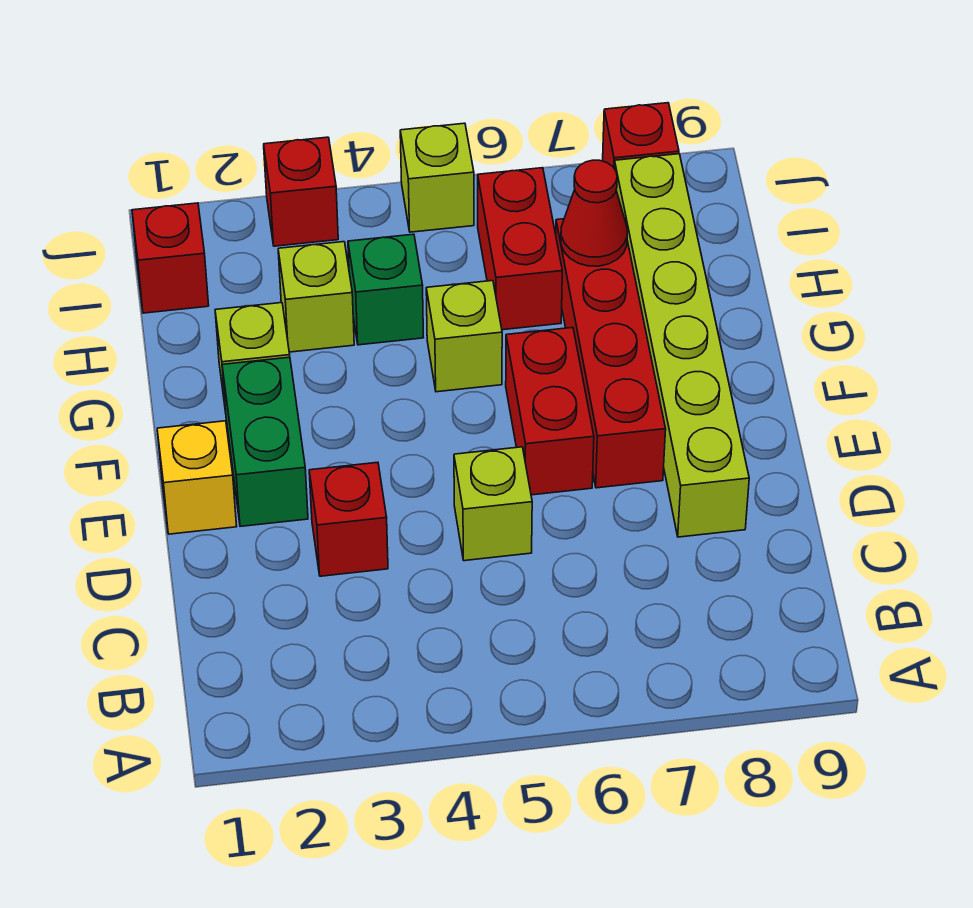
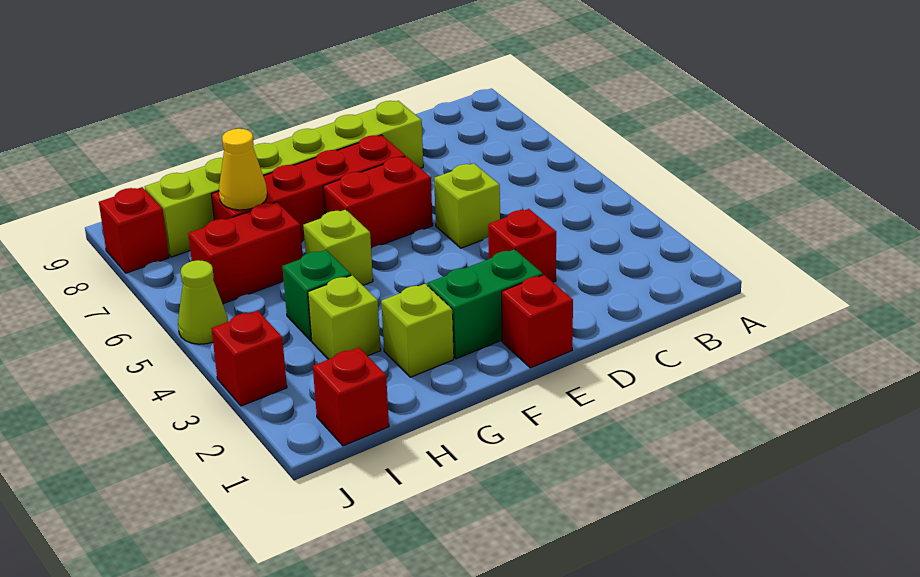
yellow brick E1 level 1 -> red brick E1 level 1
red cone H7 level 2 -> yellow cone H7 level 2
lime brick J5 level 1 -> lime cone J5 level 1

